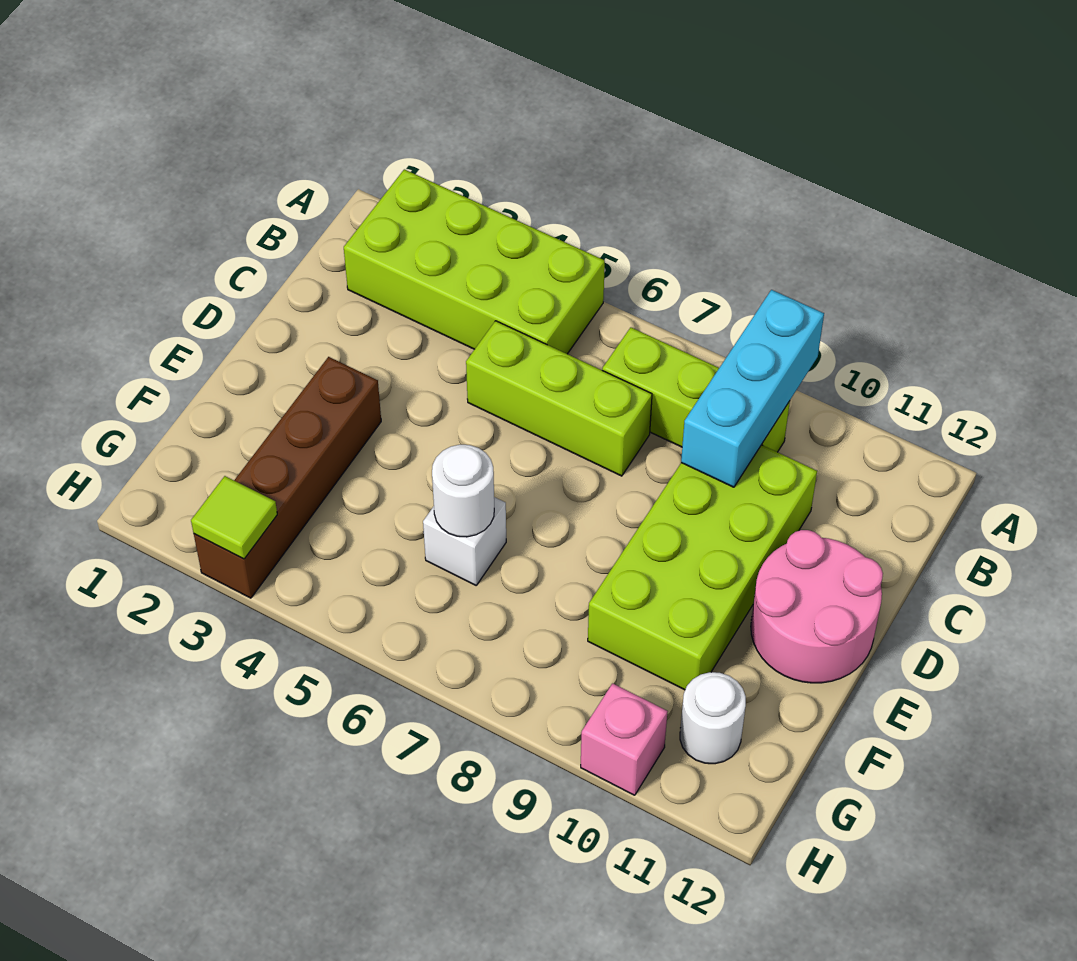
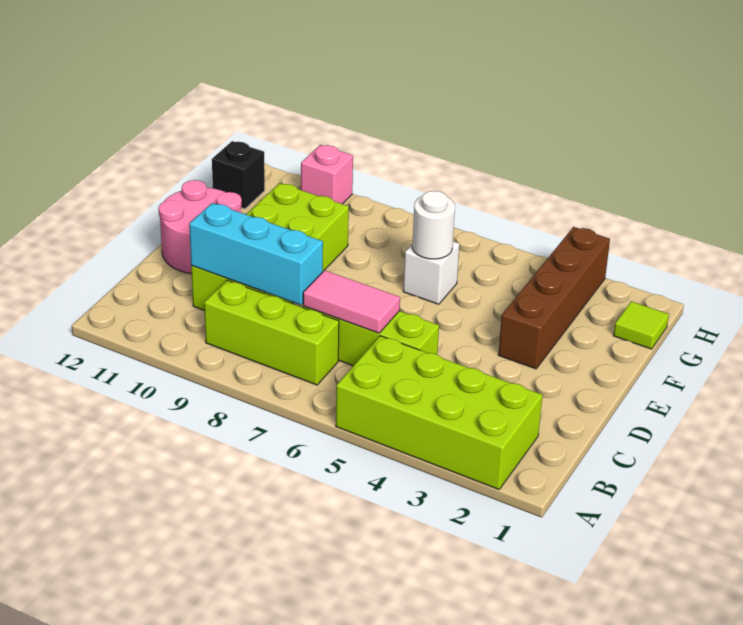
cyan brick A9:C9 level 2 -> cyan brick C8:C10 level 2
none -> pink tile C6:C7 level 2
white round brick G11 level 1 -> none
none -> black brick G12 level 1
lime tile H3 level 2 -> lime tile G1 level 1

